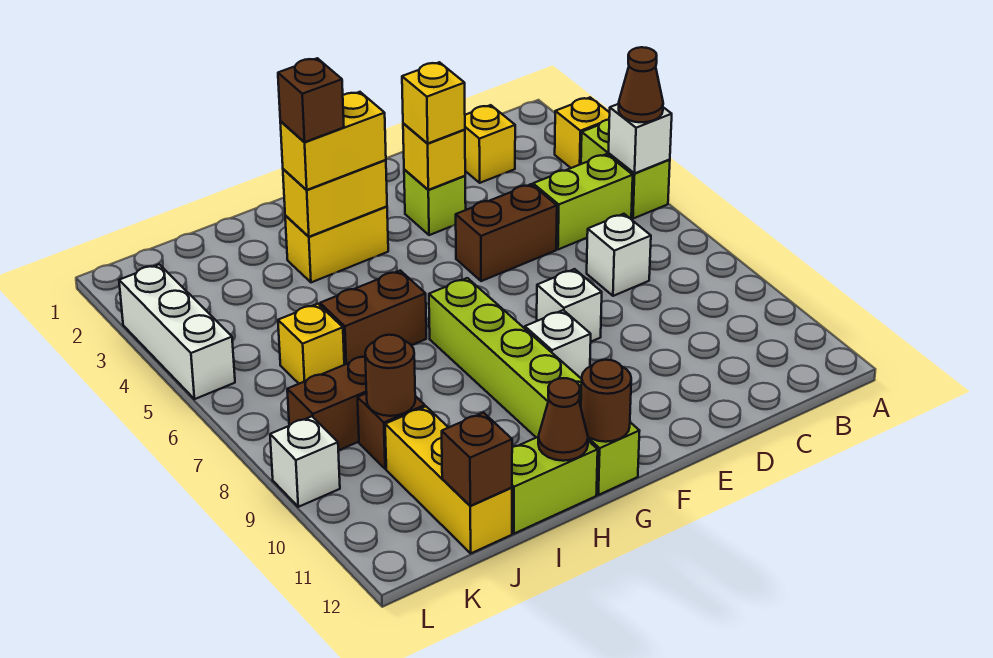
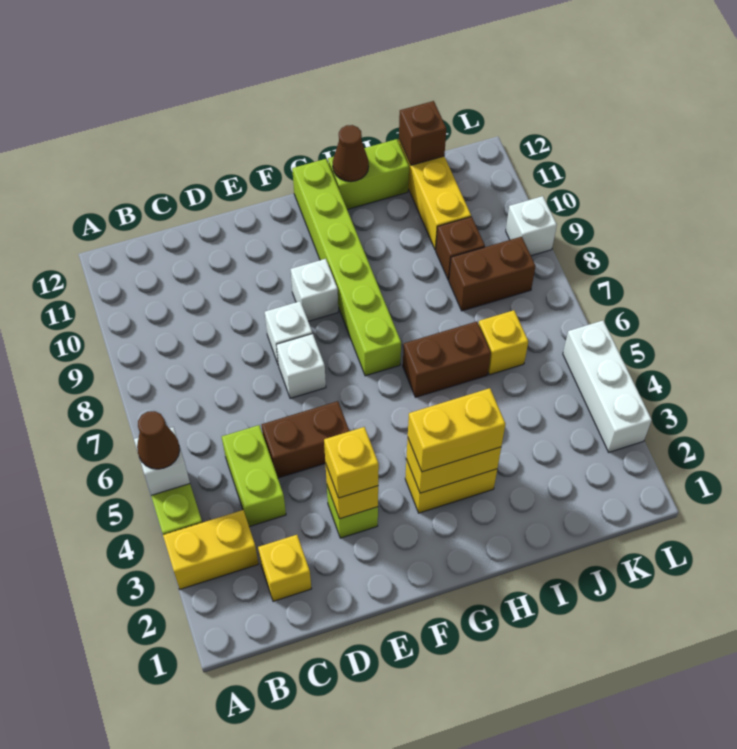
yellow brick A3 level 1 -> yellow brick A3:B3 level 1
lime brick B5:C5 level 1 -> lime brick C4:C5 level 1
white brick C7 level 1 -> white brick E7 level 1
brown round brick G12 level 2 -> none
brown brick H3 level 4 -> none
brown round brick J9 level 2 -> none

